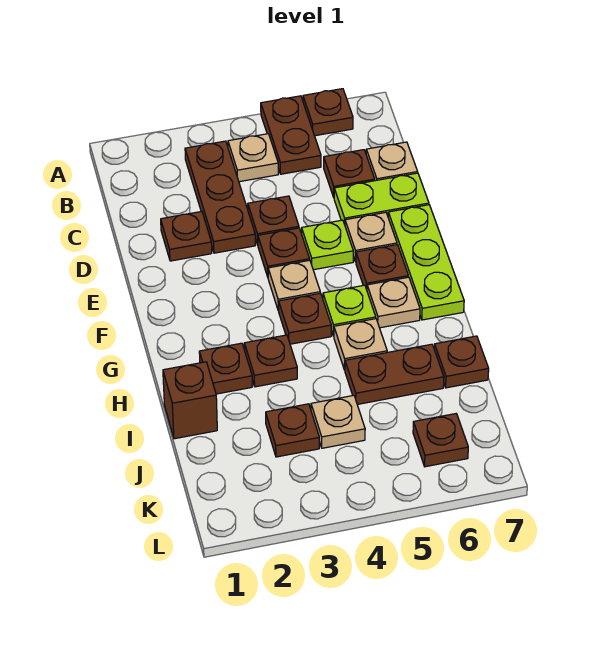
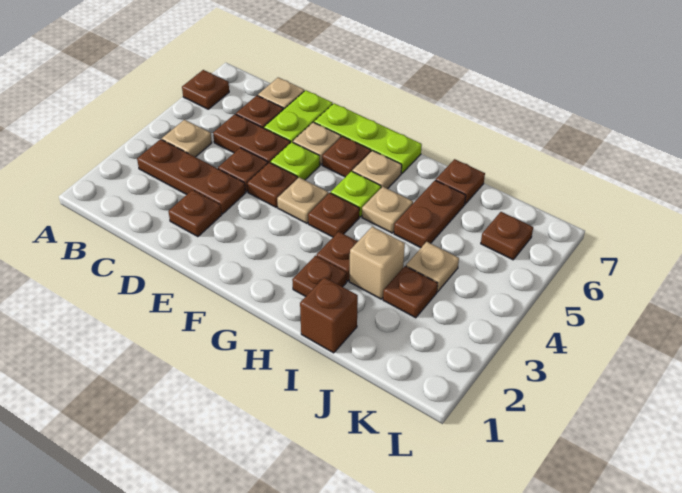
brown plate A5:B5 level 1 -> brown plate C5:D5 level 1
none -> tan brick I3 level 1

